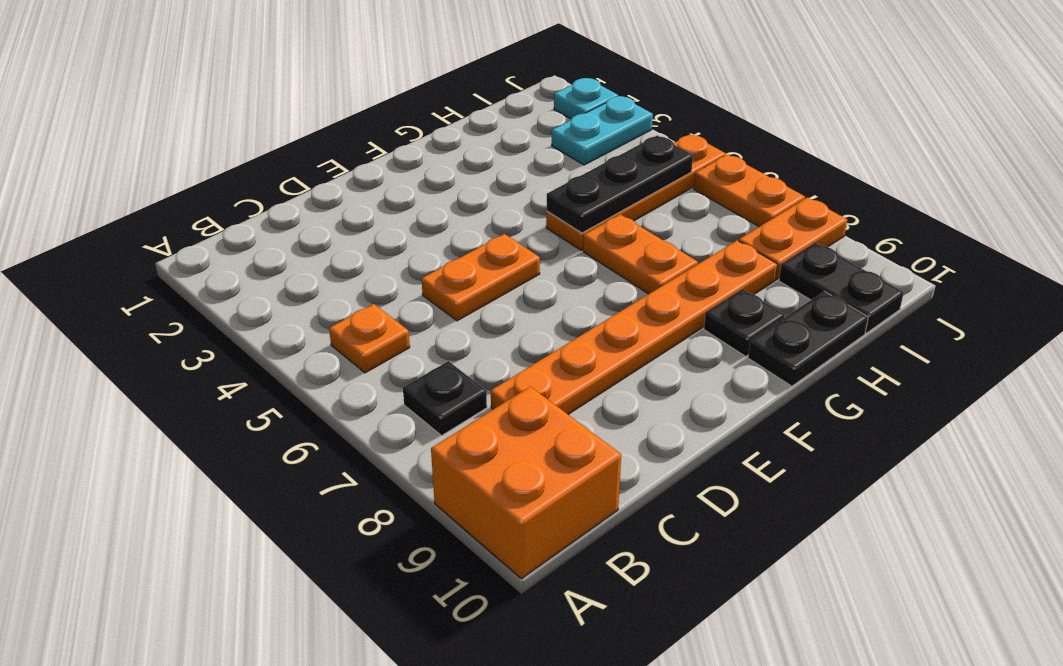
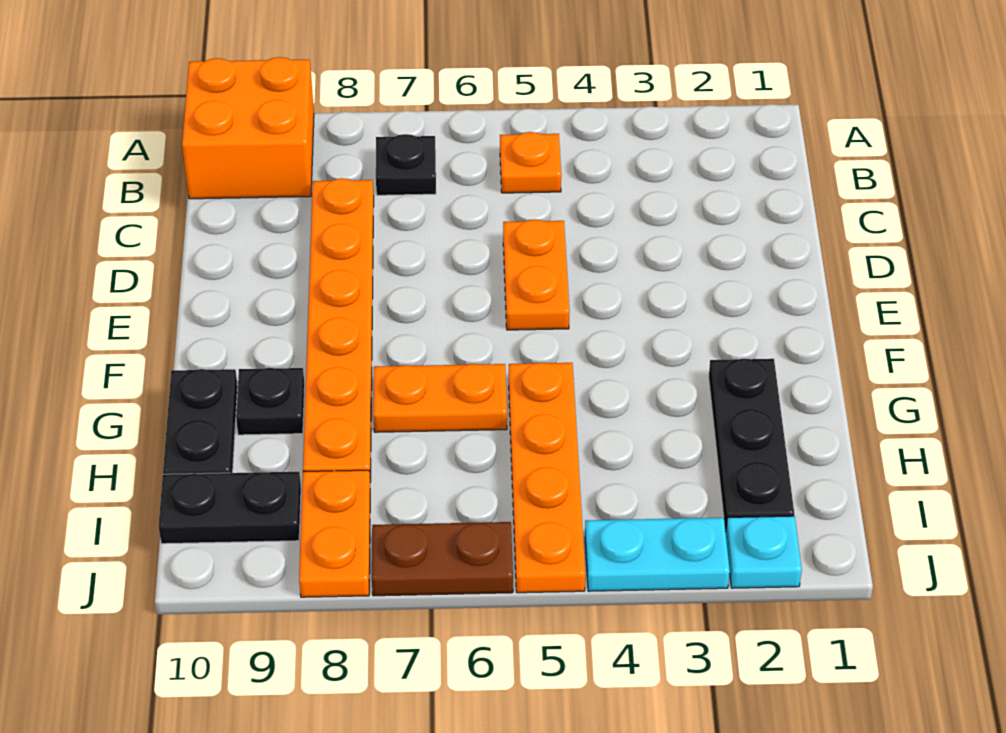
black plate G5:I5 level 2 -> black plate G2:I2 level 1
cyan plate I3:J3 level 1 -> cyan plate J3:J4 level 1
orange plate J6:J7 level 1 -> brown plate J6:J7 level 1

